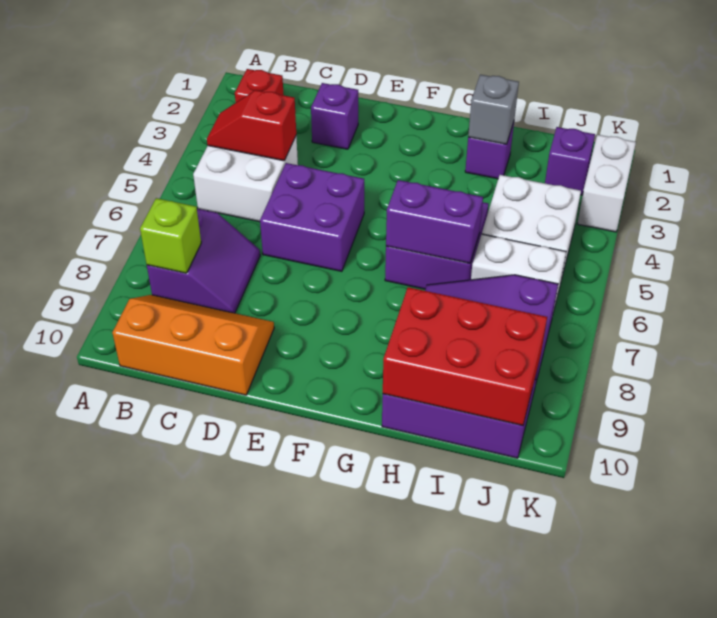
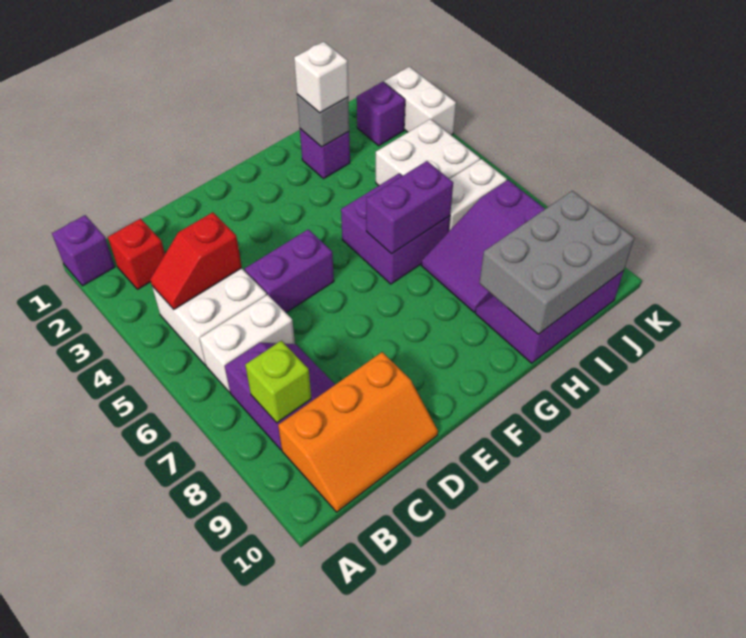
none -> white brick B6:C6 level 1
orange slope B9:D10 level 1 top 10 -> orange slope B9:D10 level 1 top 9
purple brick D2 level 1 -> purple brick A1 level 1
purple brick D5:E6 level 1 -> purple brick D5:E5 level 1
none -> white brick H2 level 3
red brick H9:J10 level 2 -> grey brick H9:J10 level 2

